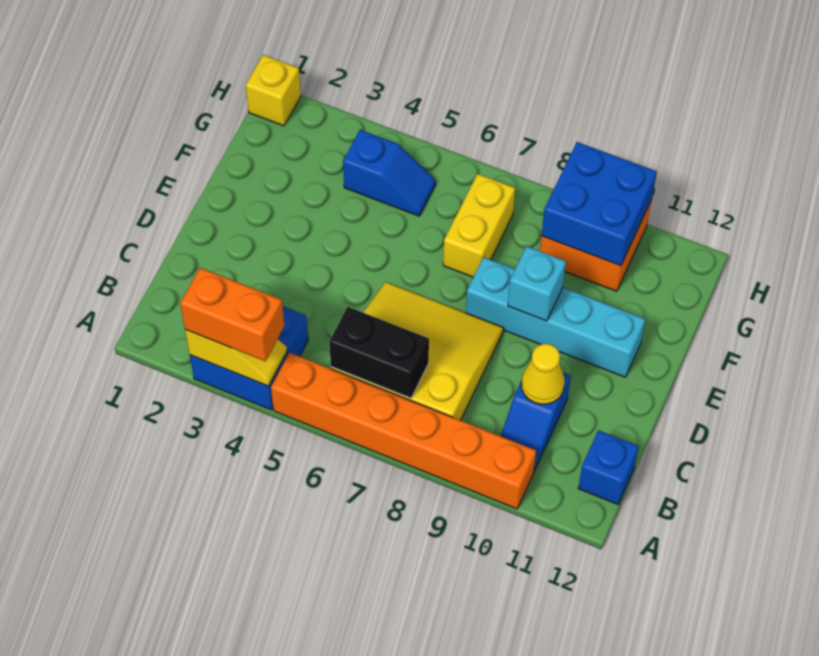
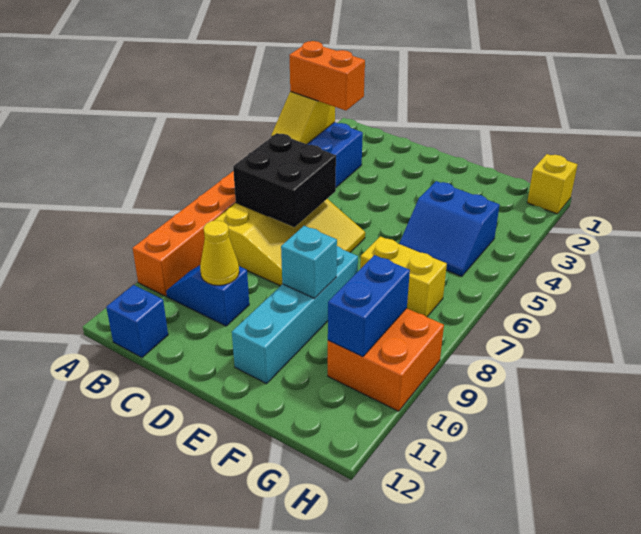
orange brick A3:A4 level 3 -> orange brick A3:B3 level 3
black brick B6:B7 level 2 -> black brick B6:C7 level 2
blue slope G4:G5 level 1 top 4 -> blue slope F4:G5 level 1 top 4
blue brick G9:H10 level 2 -> blue brick G9:G10 level 2

